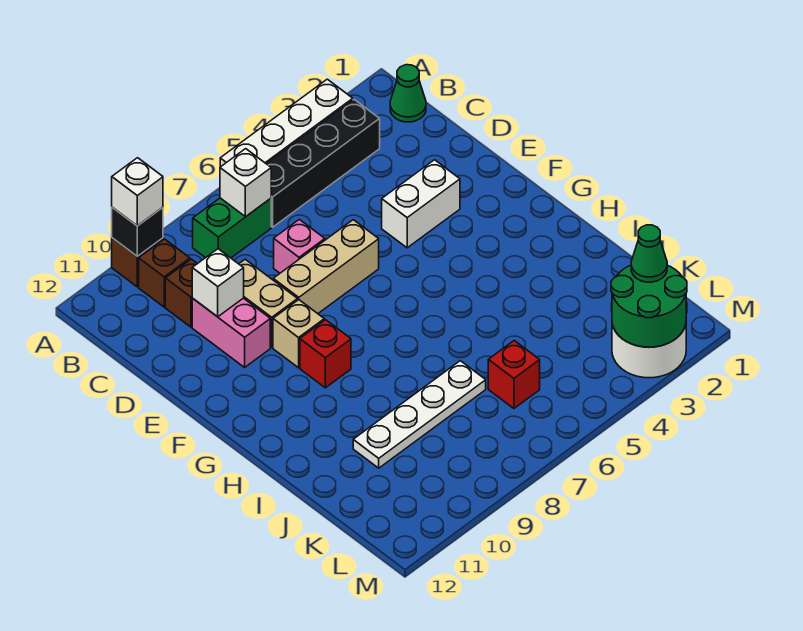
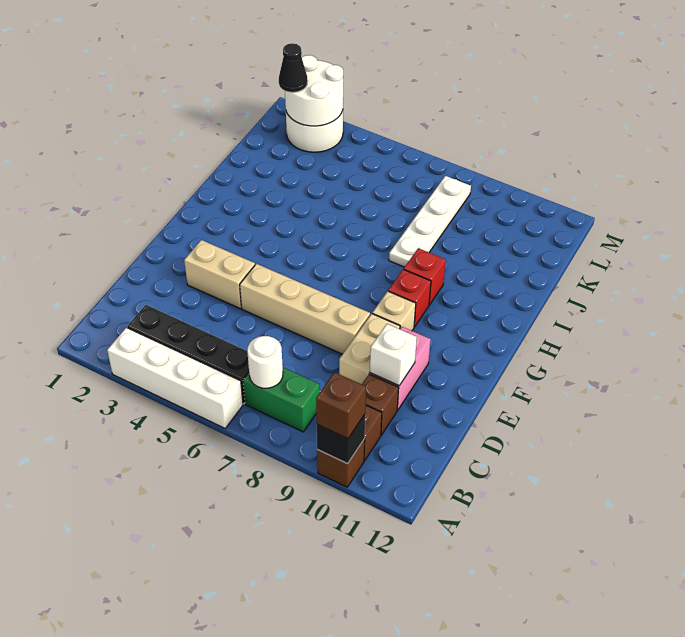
white brick A10 level 3 -> brown brick A10 level 3
green cone B1 level 1 -> none
white brick B7 level 2 -> white round brick B7 level 2
pink brick D7 level 1 -> none
white brick E3:E4 level 1 -> tan brick E3:E4 level 1
tan brick E6:E8 level 1 -> tan brick E5:E8 level 1
white plate J7:J10 level 1 -> white plate I8:L8 level 1
red brick K6 level 1 -> red brick H9 level 1
green round brick L2:M3 level 2 -> white round brick L2:M3 level 2
green cone L2 level 3 -> black cone L2 level 3

